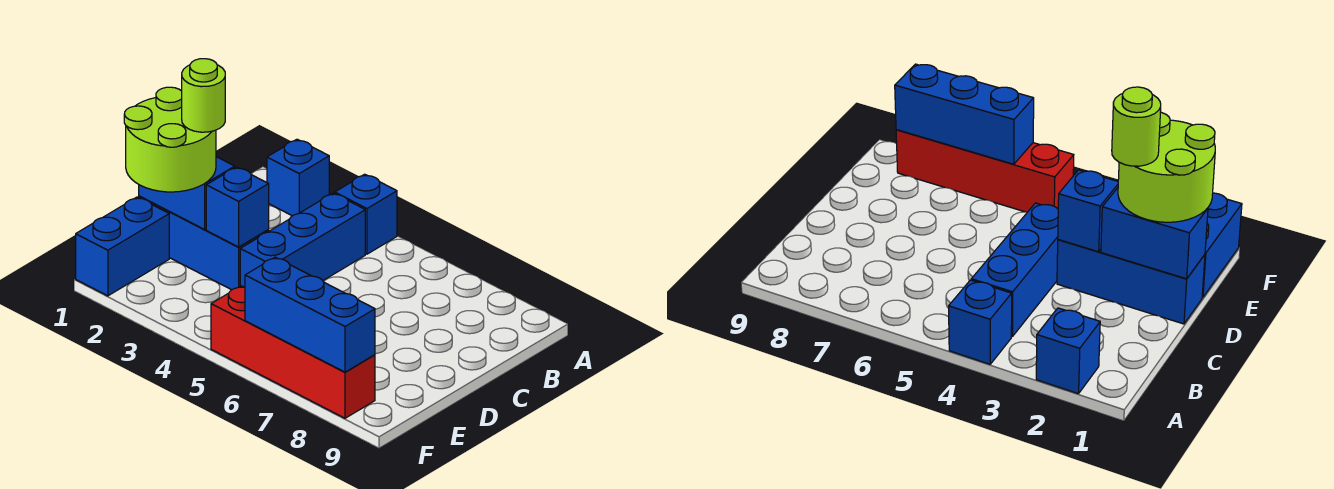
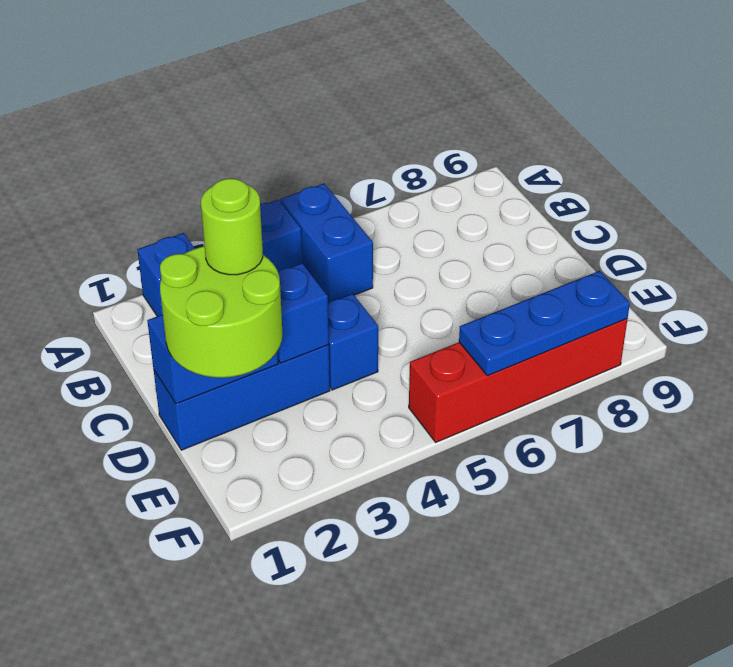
blue brick B4:D4 level 1 -> blue brick D4 level 1
blue brick E1:F1 level 1 -> blue brick A5:B5 level 1
blue brick F6:F8 level 2 -> blue plate F6:F8 level 2

